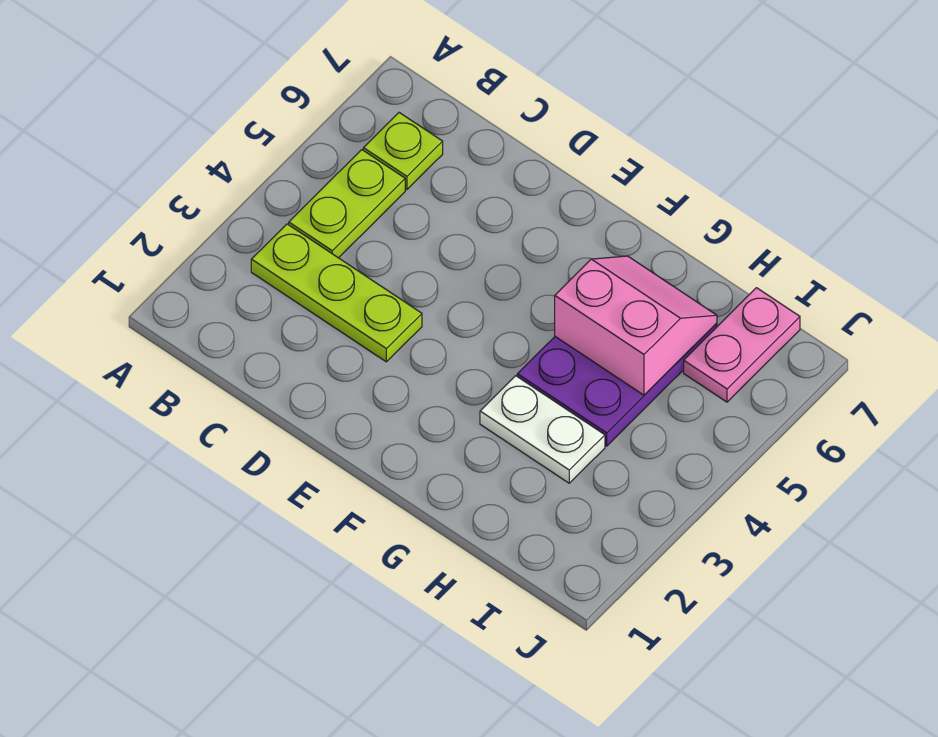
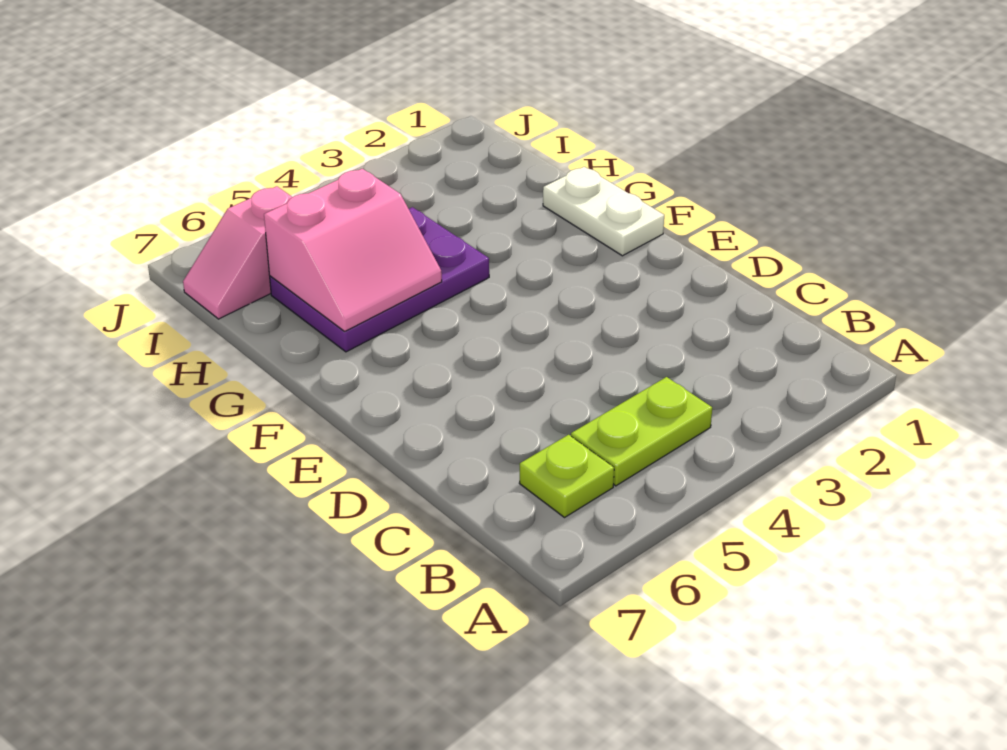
lime plate B3:D3 level 1 -> none
white plate G3:H3 level 1 -> white plate F1:G1 level 1
pink slope G5:H6 level 2 top 5 -> pink slope G5:H6 level 2 top H
pink plate I6:I7 level 1 -> pink slope I6:I7 level 1 top 6

